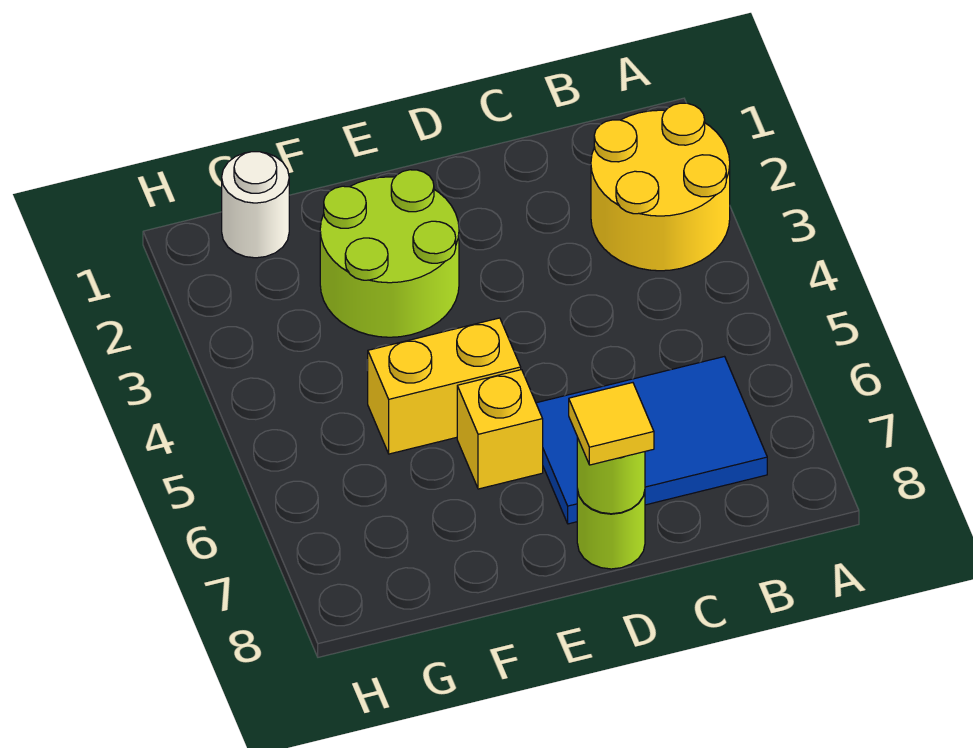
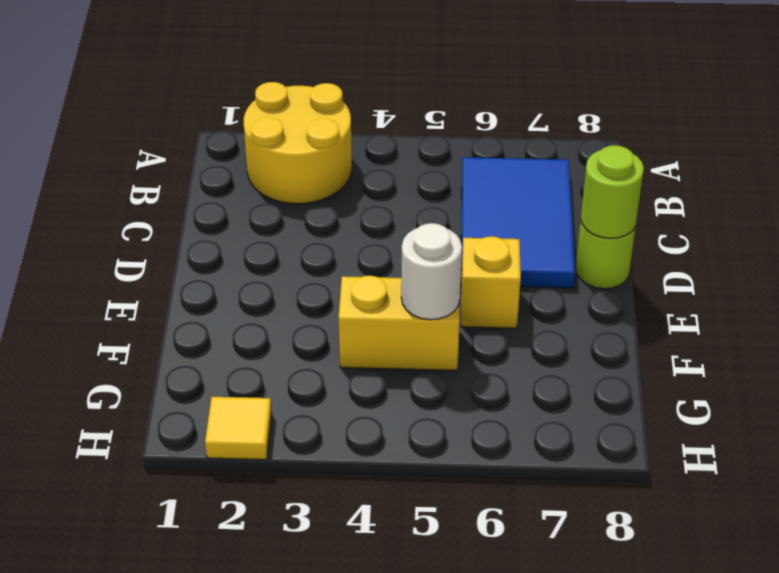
yellow tile D8 level 3 -> yellow tile H2 level 1
lime round brick E2:F3 level 1 -> none
yellow brick E5:F5 level 1 -> yellow brick F4:F5 level 1
white round brick G1 level 1 -> white round brick F5 level 2

